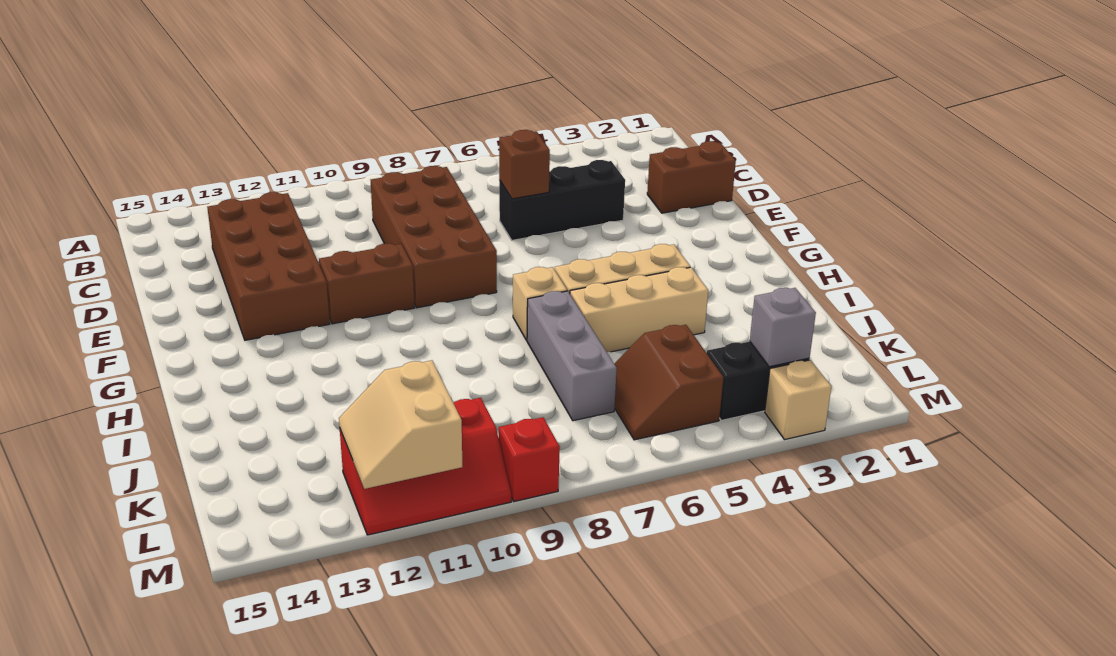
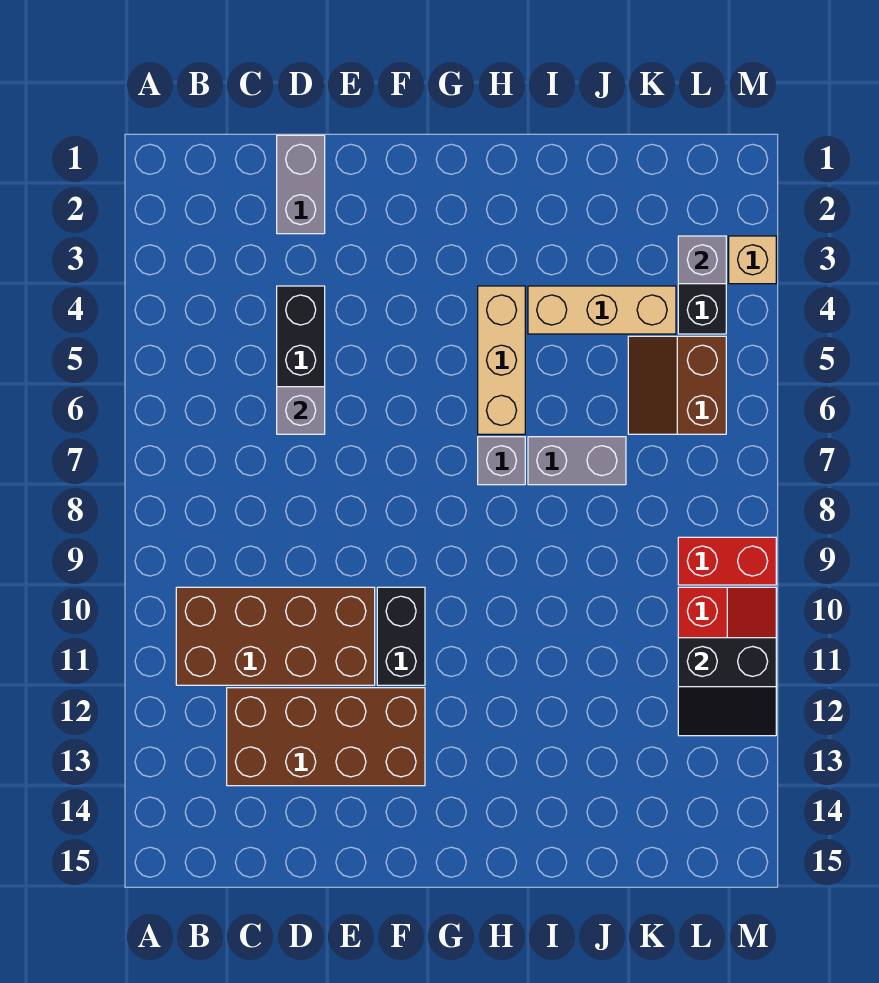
brown brick C8:F9 level 1 -> brown brick B10:E11 level 1
brown brick D1:D2 level 1 -> grey brick D1:D2 level 1
brown brick D6 level 2 -> grey brick D6 level 2
brown brick F10:F11 level 1 -> black brick F10:F11 level 1
tan brick H7 level 1 -> grey brick H7 level 1
tan brick I4:I6 level 1 -> tan brick I4:K4 level 1
grey brick I7:K7 level 1 -> grey brick I7:J7 level 1
brown slope K5:L6 level 1 top 5 -> brown slope K5:L6 level 1 top L
tan slope L11:M12 level 2 top 11 -> black slope L11:M12 level 2 top 11
red brick M9 level 1 -> red brick L9:M9 level 1

